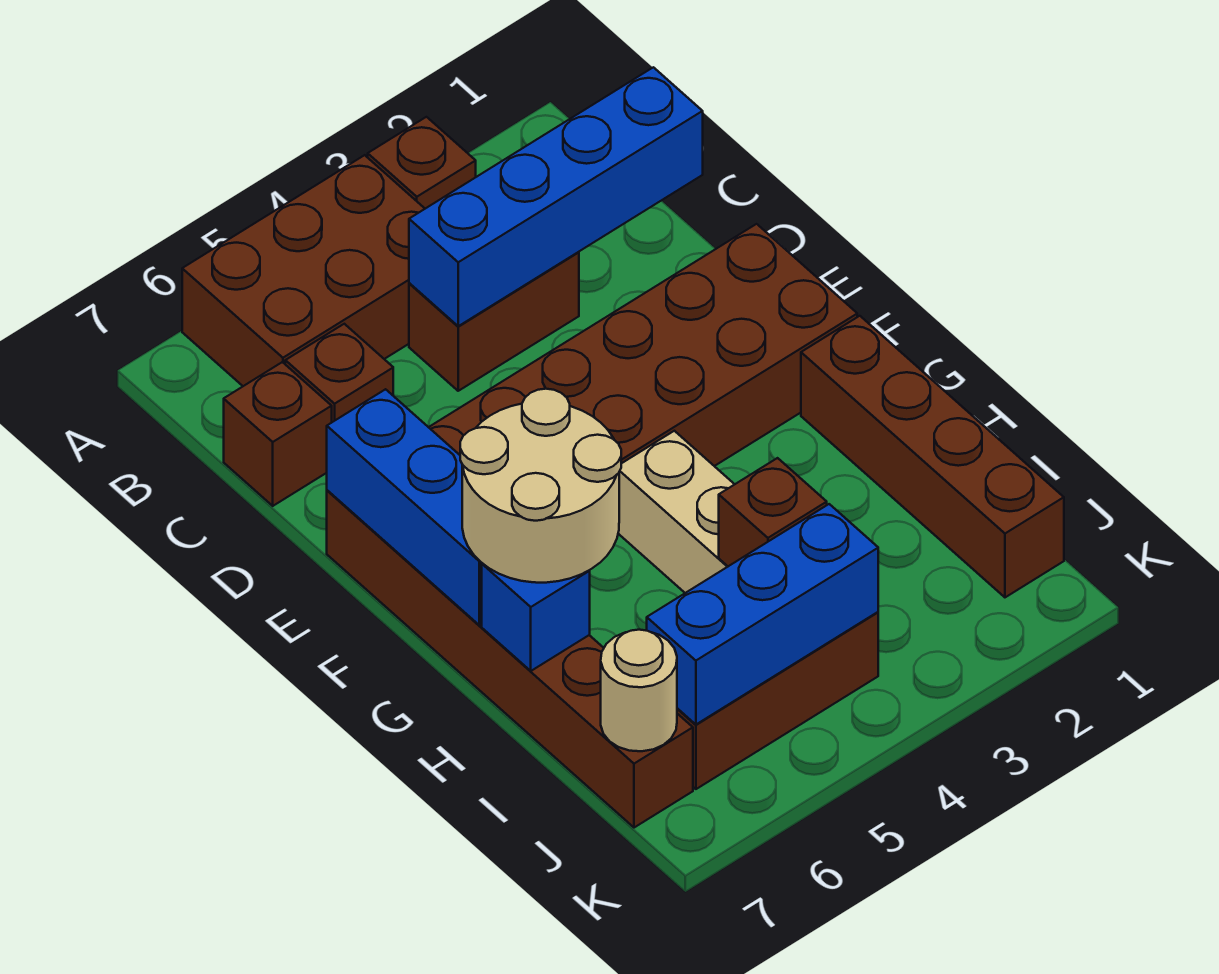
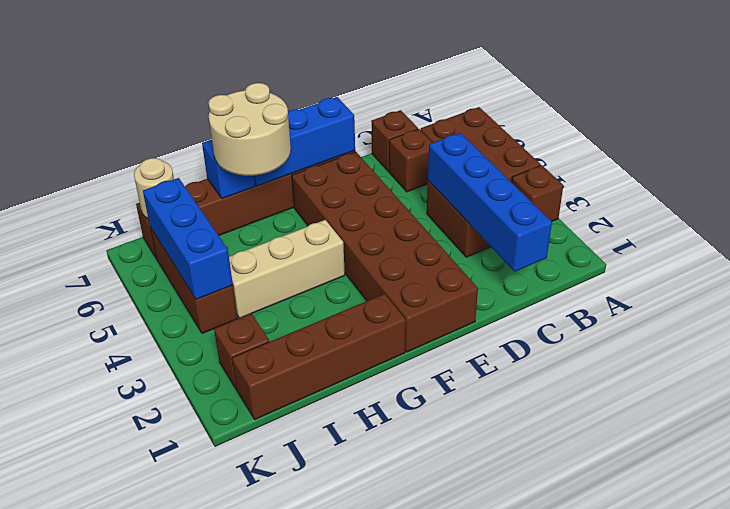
brown brick I4 level 2 -> brown brick J2 level 1

